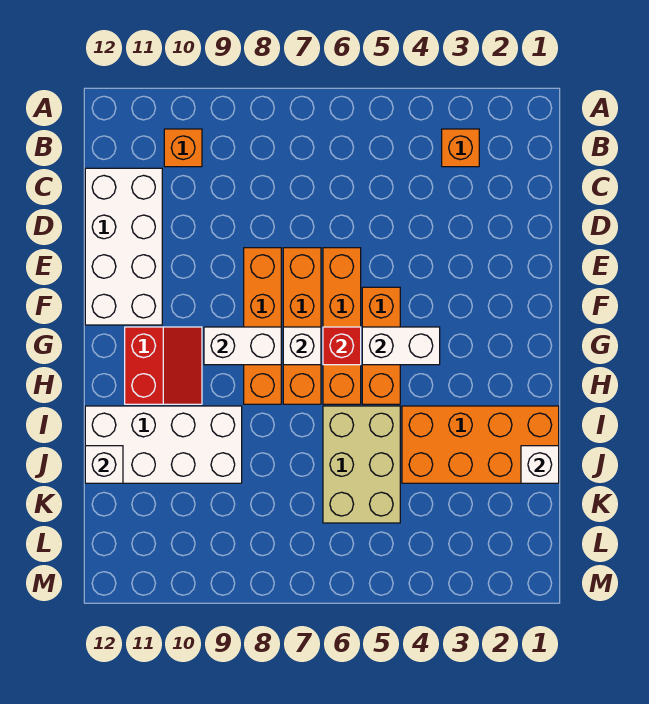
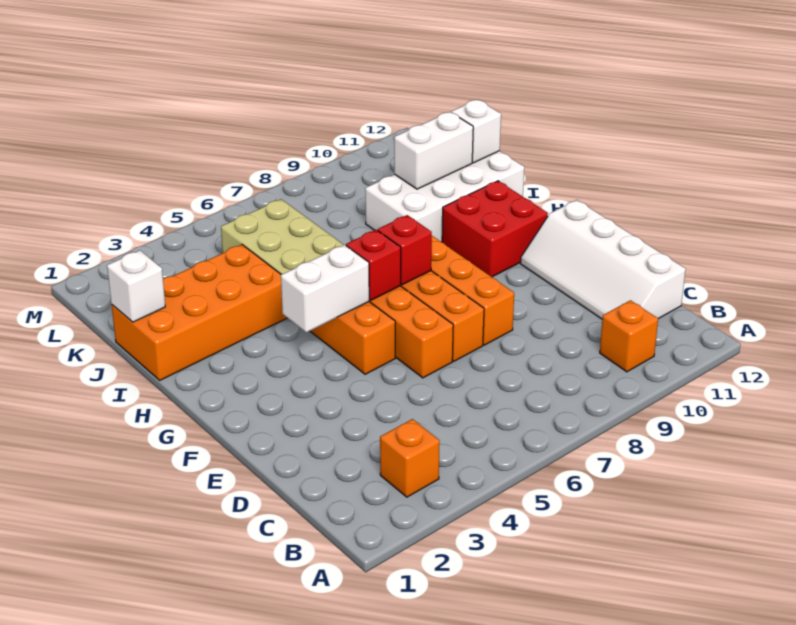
white brick C11:F12 level 1 -> white slope C11:F12 level 1 top 12
white brick G7 level 2 -> red brick G7 level 2
white brick G8:G9 level 2 -> white brick J10:J11 level 2
red slope G10:H11 level 1 top 11 -> red brick G10:H11 level 1

